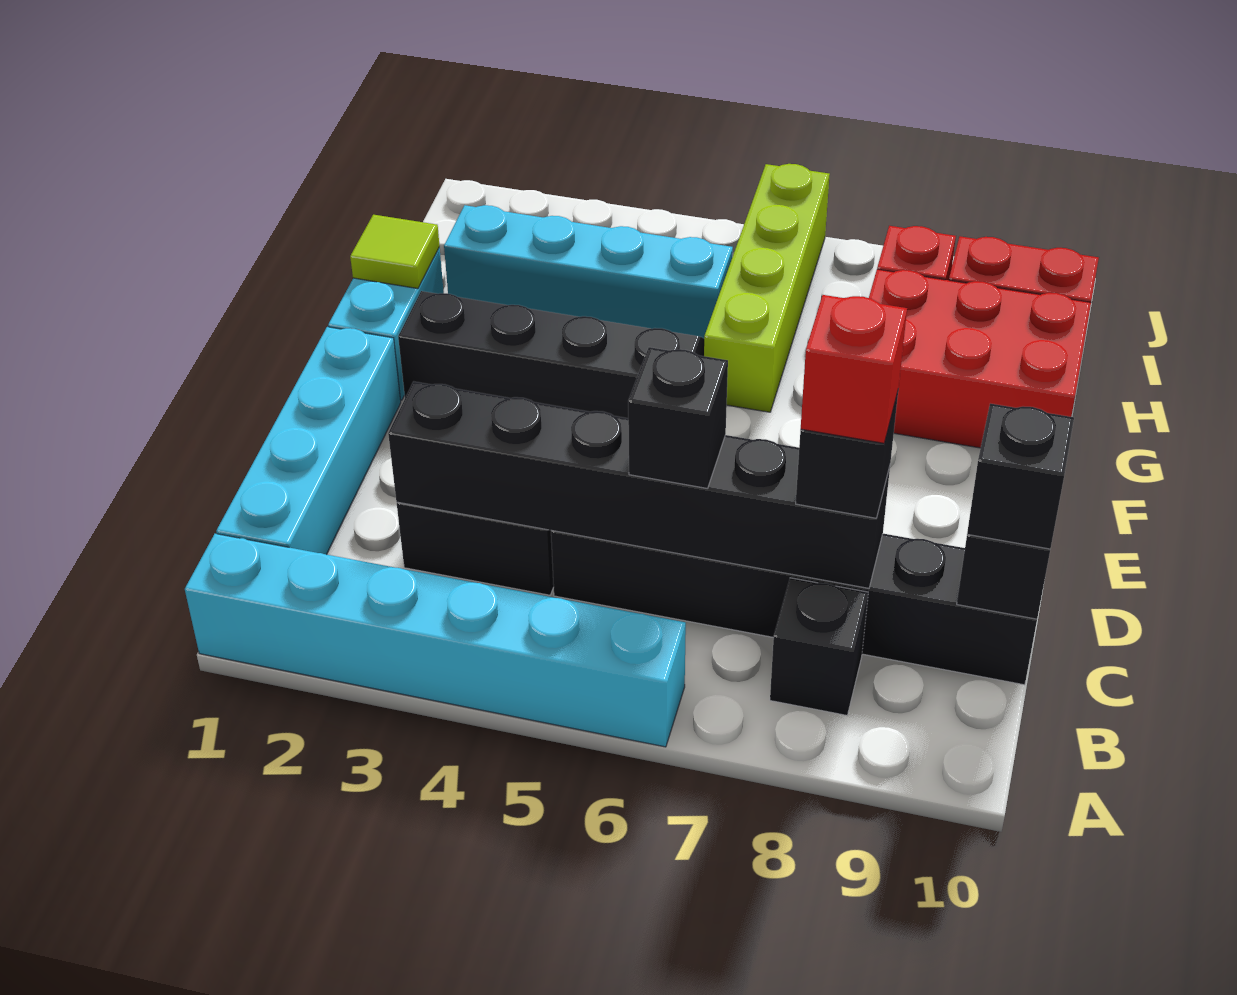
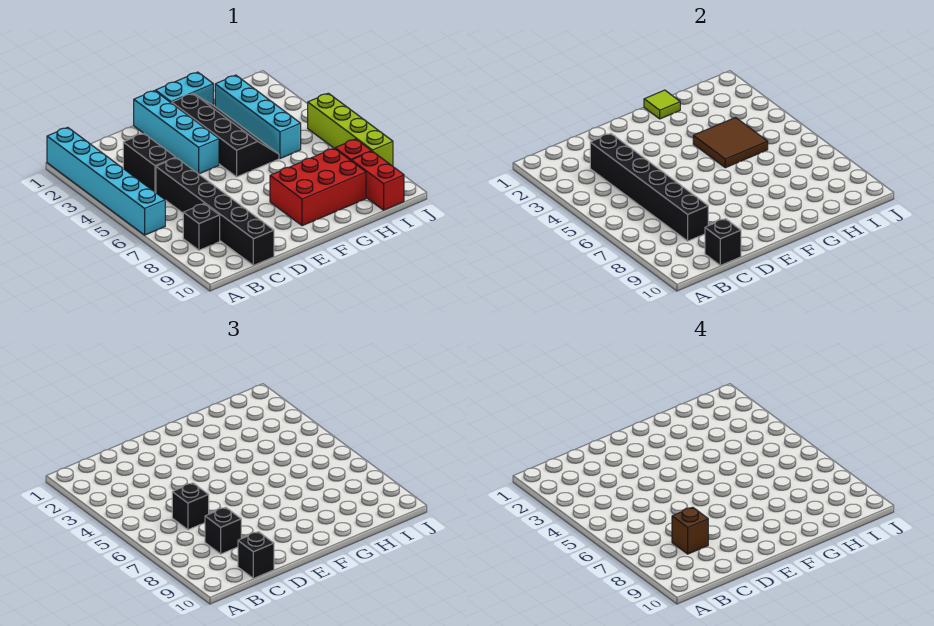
cyan brick B1:E1 level 1 -> cyan brick E1:E4 level 1
red brick C8 level 4 -> brown brick C8 level 4
none -> brown tile G4:H5 level 2
lime brick G6:J6 level 1 -> lime brick J5:J8 level 1
red brick G8:H10 level 1 -> red brick F8:H9 level 1

